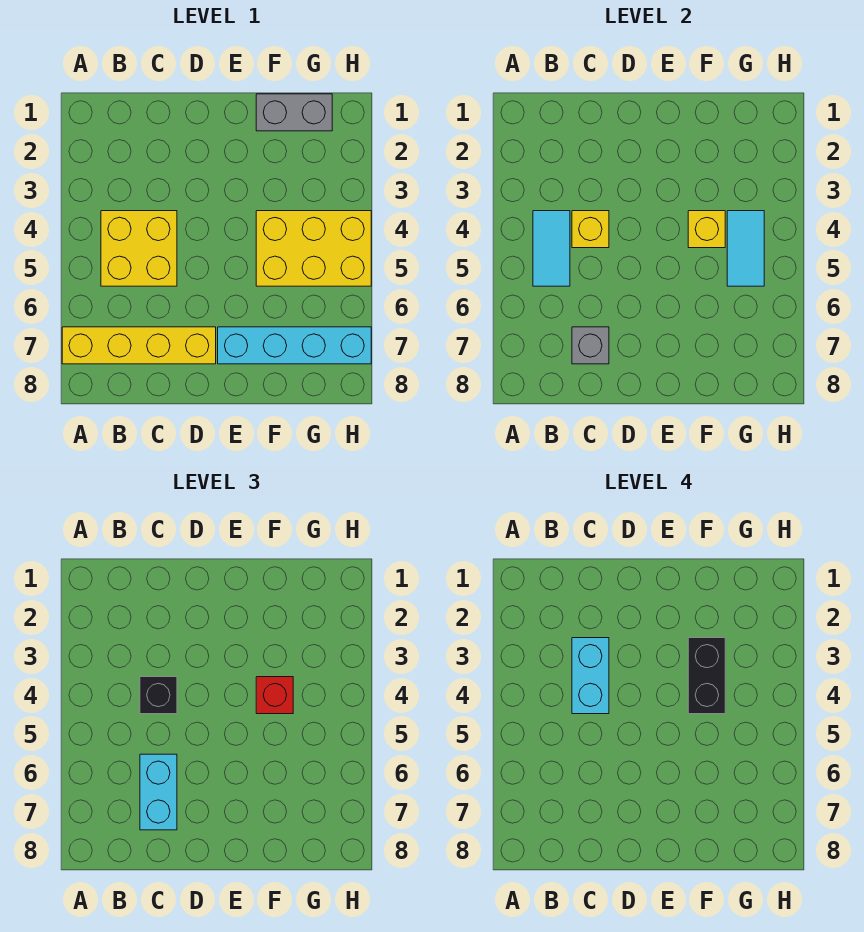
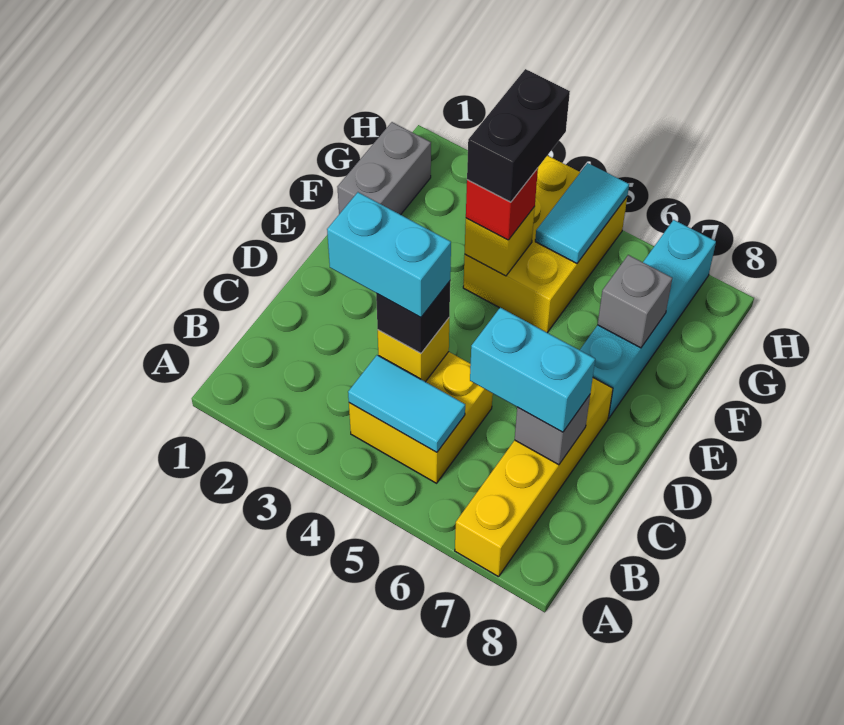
black brick F3:F4 level 4 -> black brick F4:G4 level 4
none -> grey brick F7 level 2
cyan tile G4:G5 level 2 -> cyan tile G5:H5 level 2

